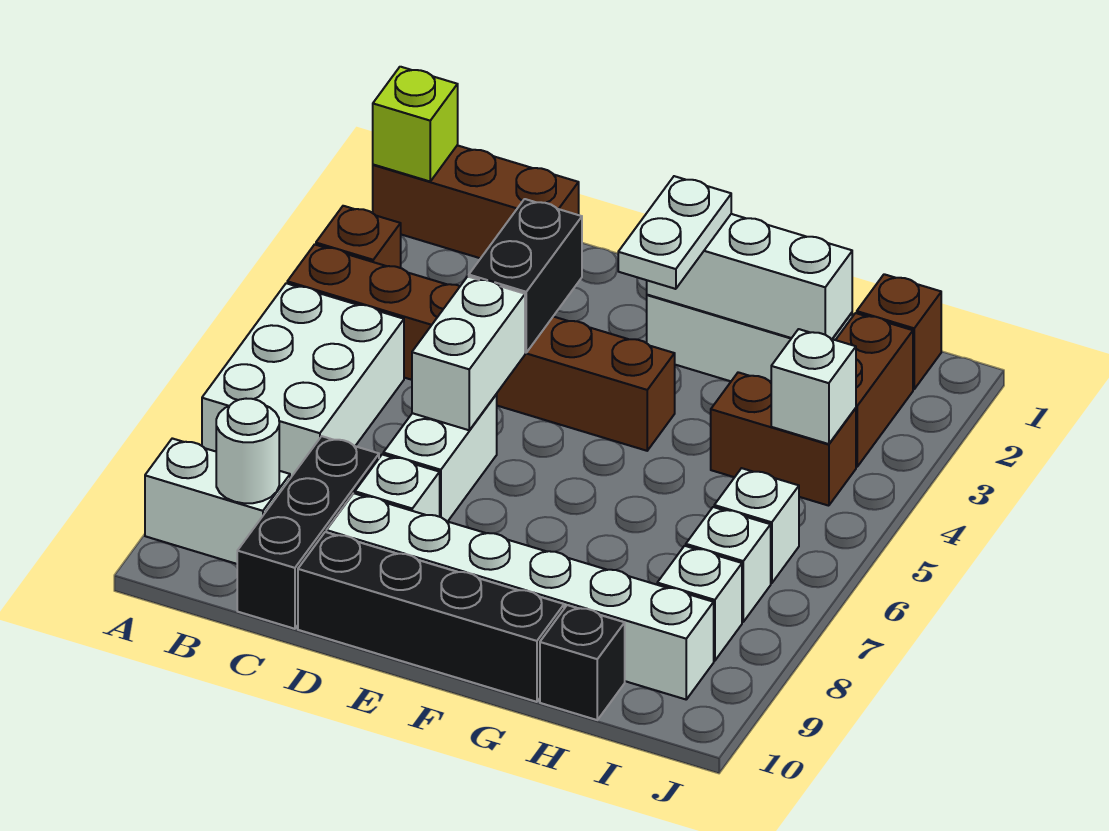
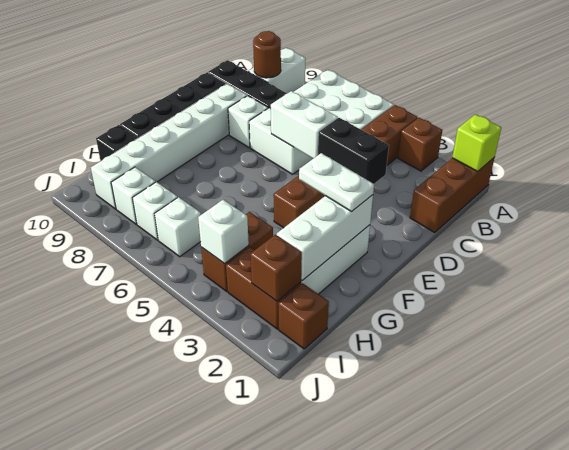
white round brick B9 level 2 -> brown round brick B9 level 2
none -> brown brick I2 level 2

